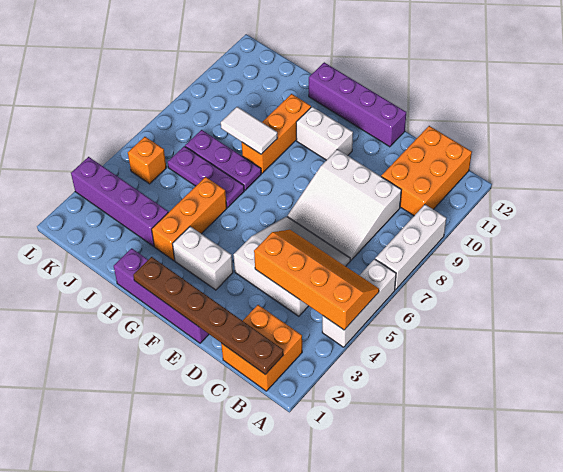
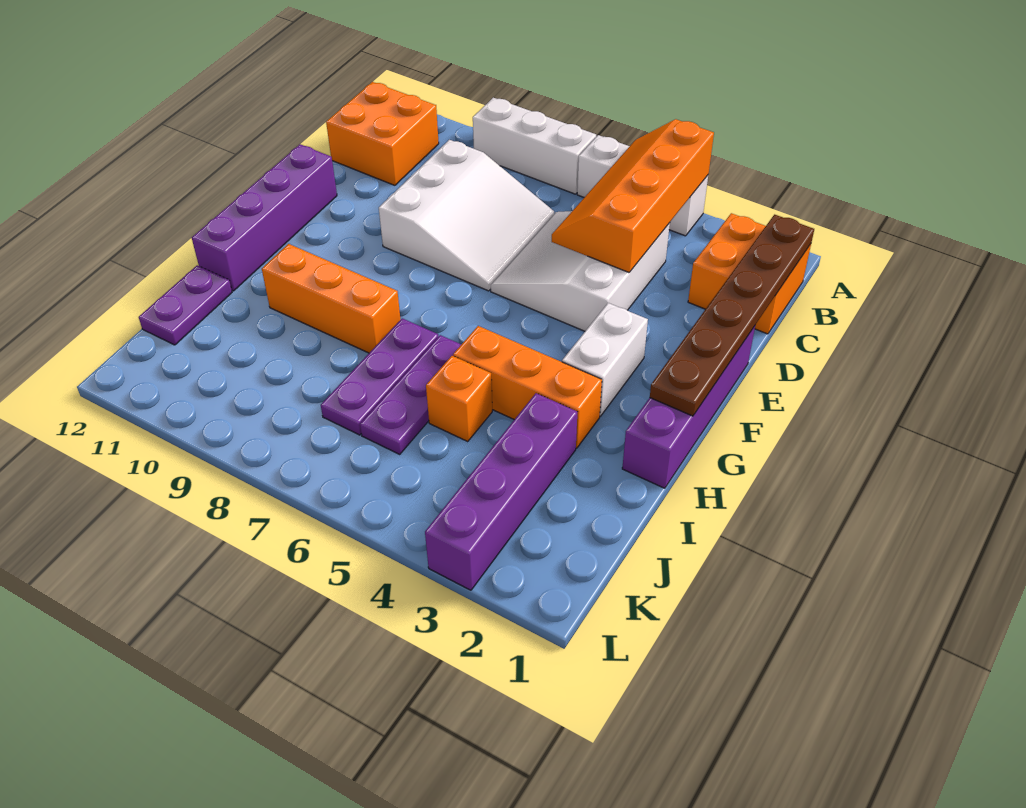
orange brick B10:C12 level 1 -> orange brick B11:C12 level 1
white brick F10:G10 level 1 -> none
white tile H8:I8 level 2 -> none
none -> purple plate I12:J12 level 1
orange brick K5 level 1 -> orange brick I5 level 1

